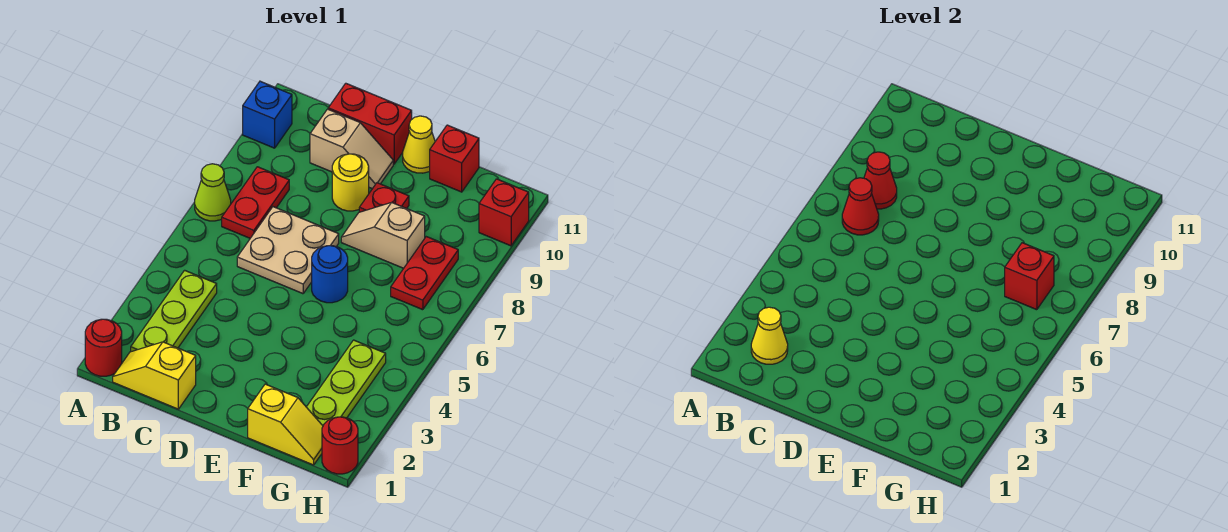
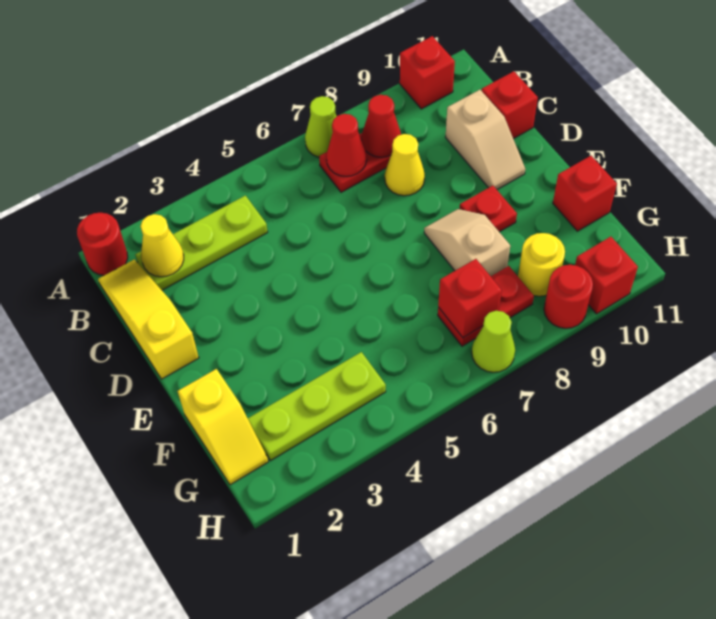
blue brick A10 level 1 -> red brick A10 level 1
yellow slope B1:C1 level 1 top C -> yellow slope B1:D1 level 1 top D
tan plate C6:D7 level 1 -> none
red brick C11:D11 level 1 -> red brick C11 level 1
yellow round brick D9 level 1 -> yellow round brick G9 level 1
blue round brick E6 level 1 -> none
yellow cone E11 level 1 -> yellow cone C8 level 1
red round brick H1 level 1 -> red round brick H9 level 1
none -> lime cone H7 level 1

